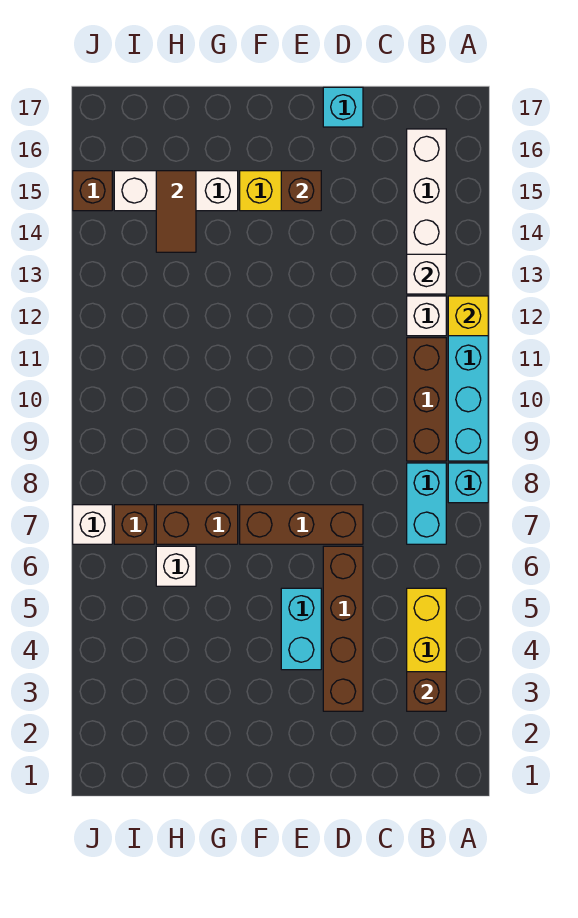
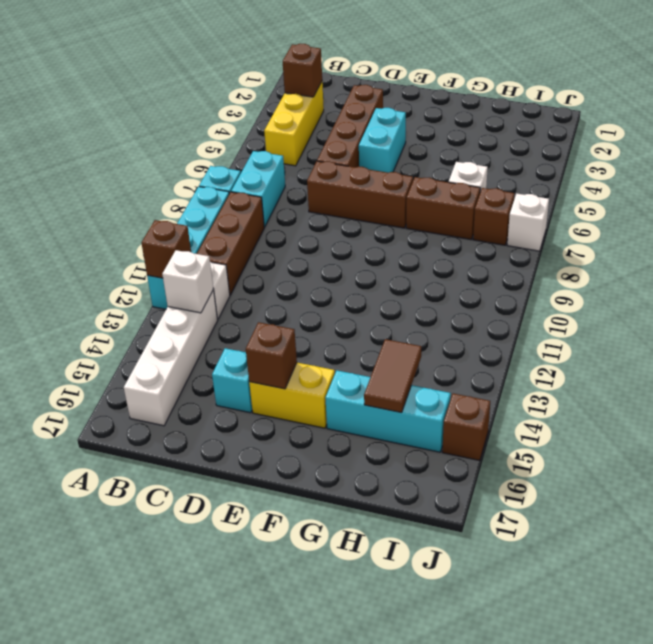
yellow brick A12 level 2 -> brown brick A12 level 2
cyan brick D17 level 1 -> cyan brick D15 level 1
white brick G15:I15 level 1 -> cyan brick G15:I15 level 1

